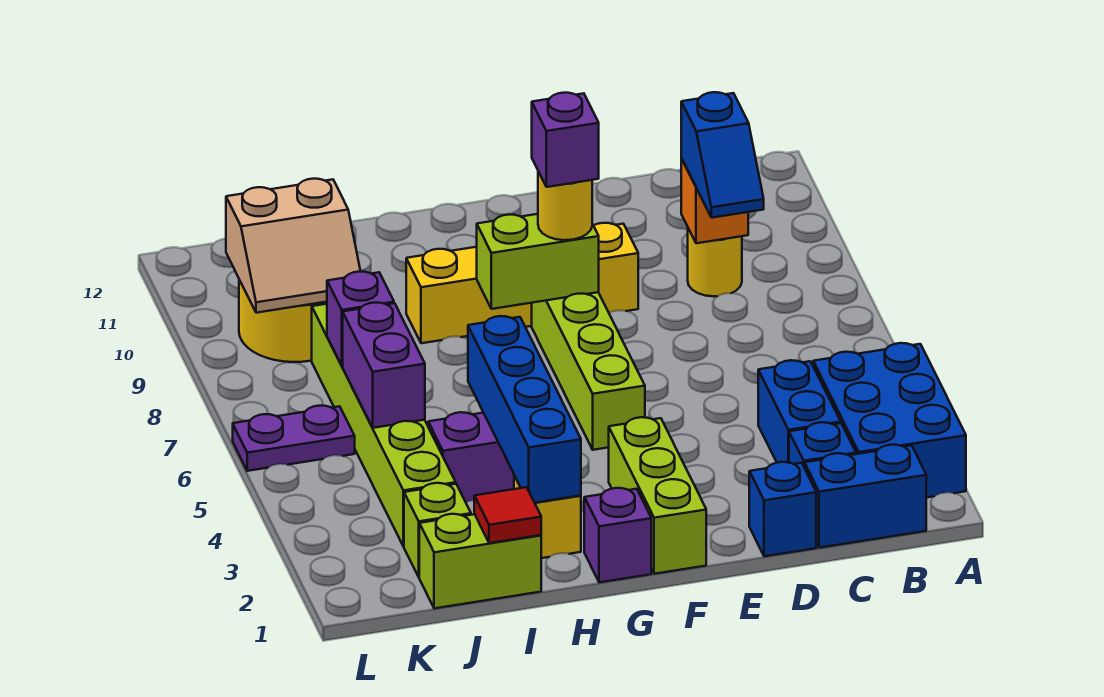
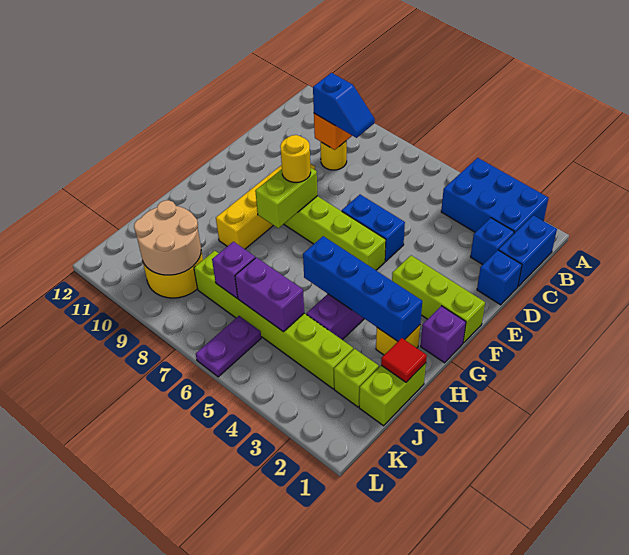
blue brick C3:C4 level 1 -> blue brick E5:E6 level 1
purple brick F8 level 4 -> none
tan slope J9:K10 level 2 top 10 -> tan round brick J9:K10 level 2

